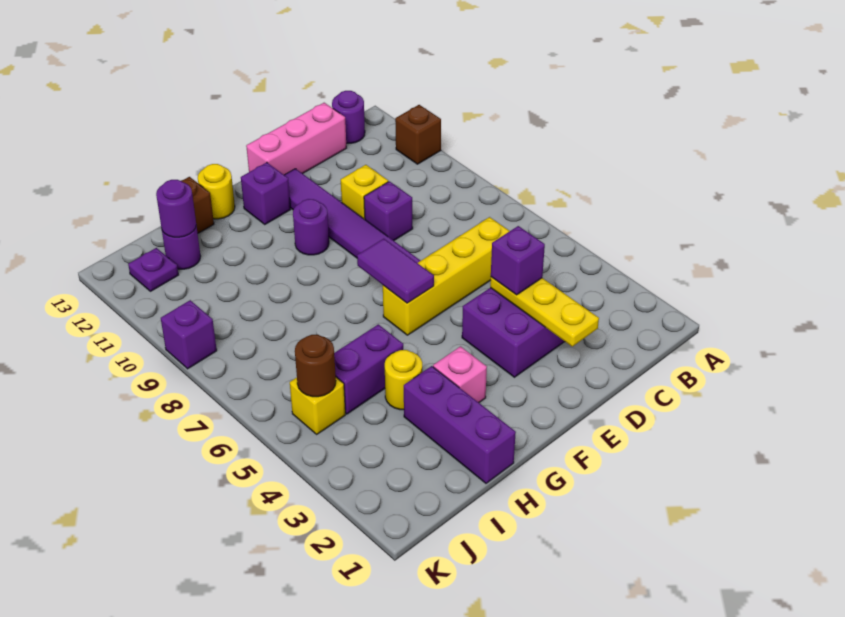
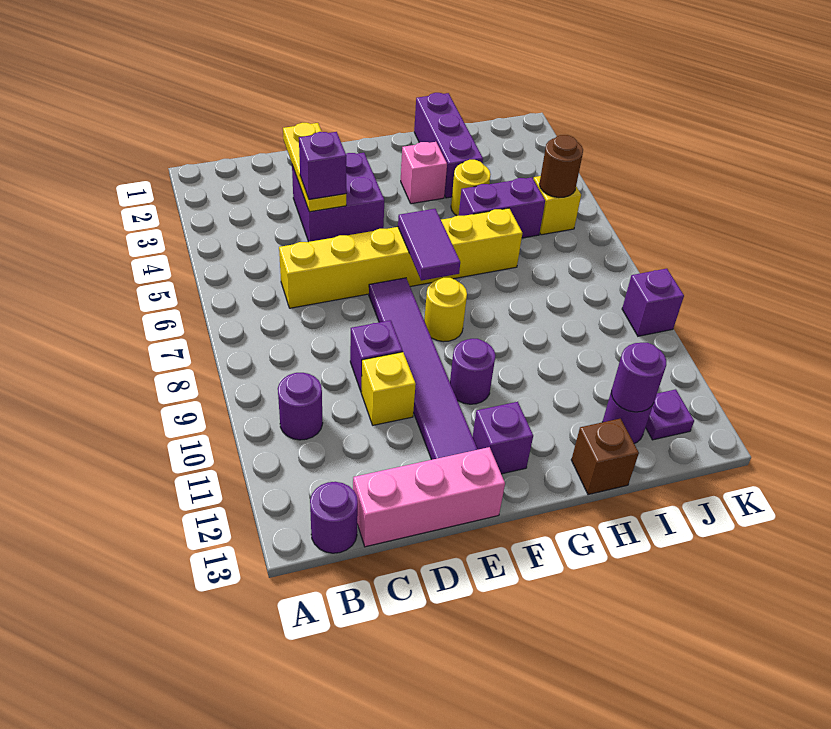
brown brick A11 level 1 -> none
none -> purple round brick B10 level 1
yellow brick C6:F6 level 1 -> yellow brick C6:H6 level 1
yellow round brick G13 level 1 -> yellow round brick F8 level 1

